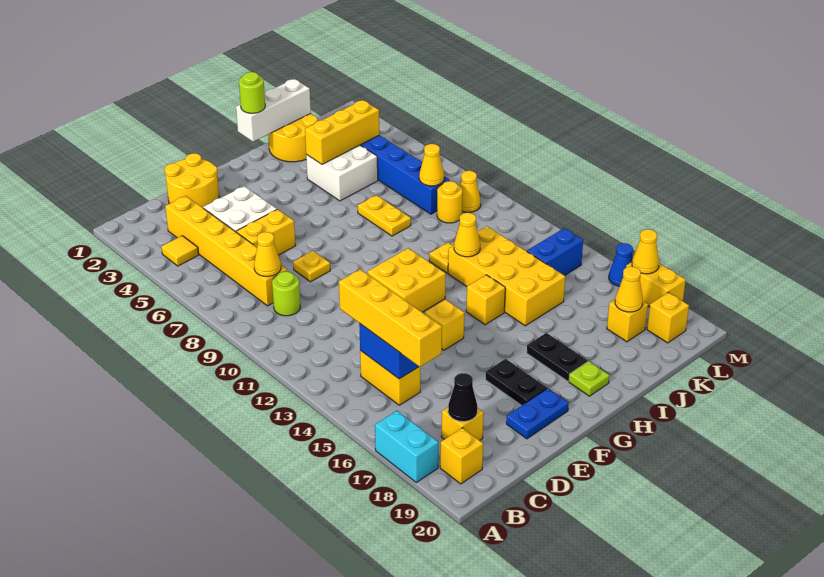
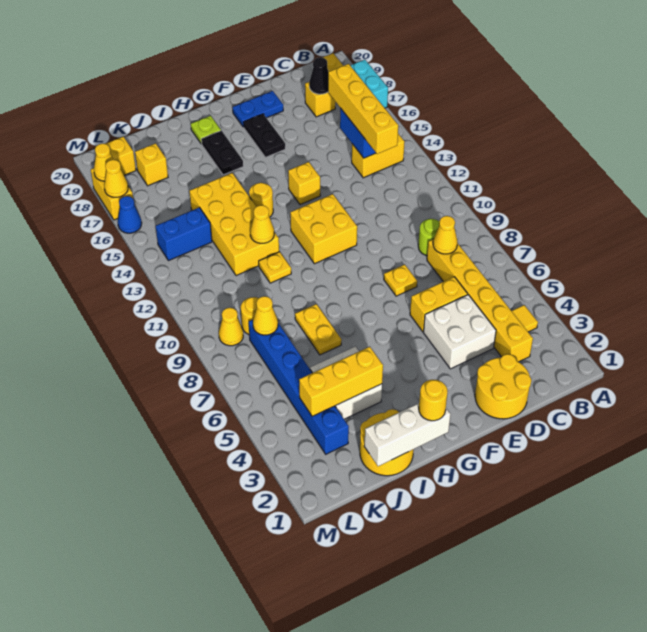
yellow brick C14:C15 level 1 -> yellow brick B14:C14 level 1
lime round brick H1 level 3 -> yellow round brick H1 level 3
yellow brick H14 level 1 -> yellow round brick H14 level 1
yellow cone K18 level 2 -> yellow cone M18 level 2

